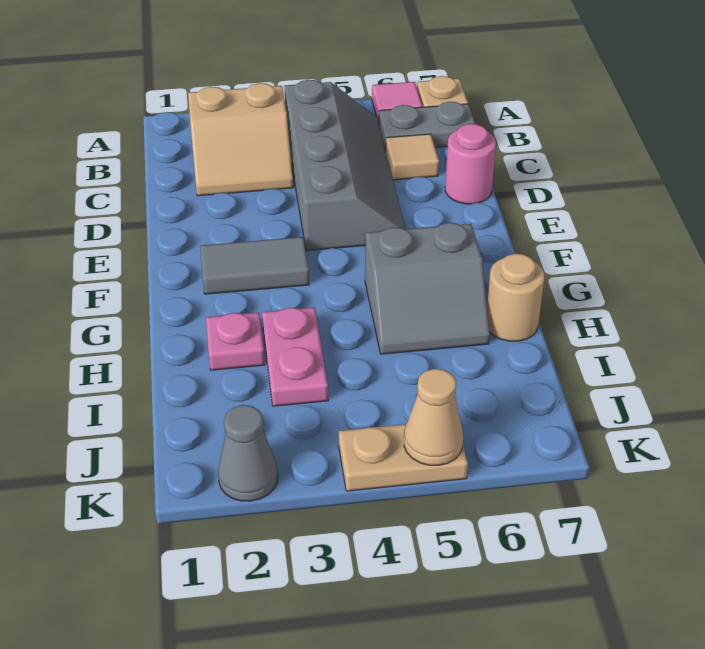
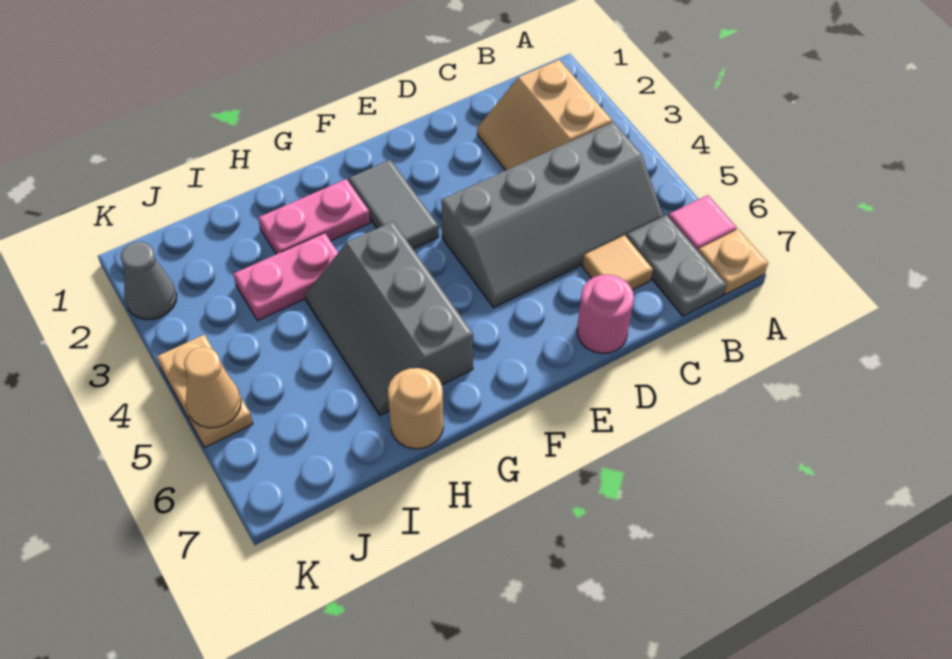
grey slope G5:H6 level 1 top G -> grey slope G4:H6 level 1 top G
pink plate H2 level 1 -> pink plate G2:H2 level 1

